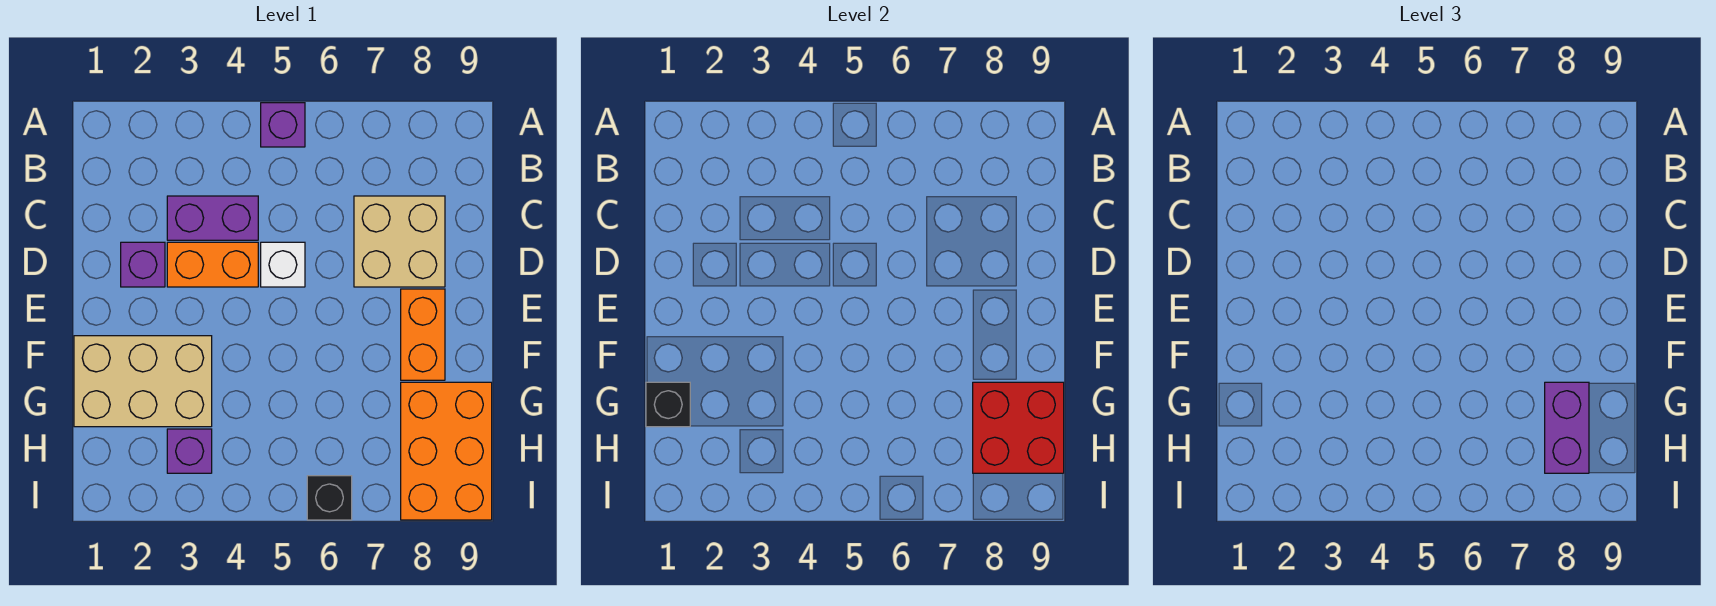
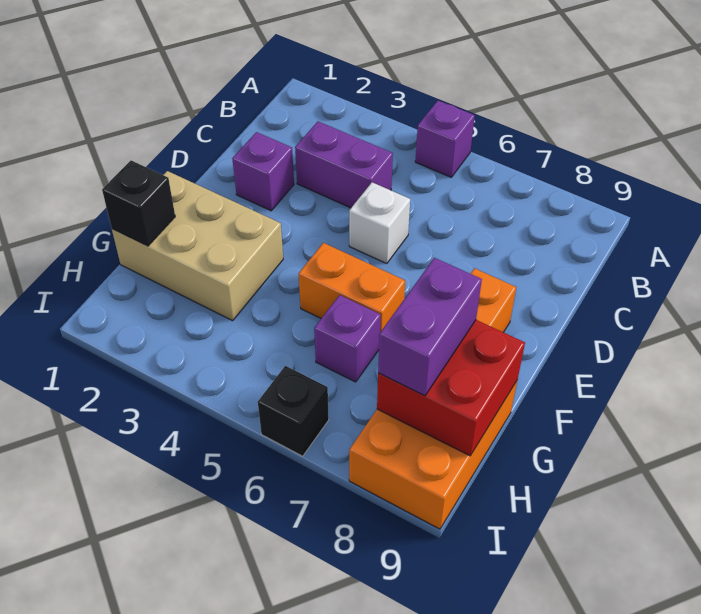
tan brick C7:D8 level 1 -> none
orange brick D3:D4 level 1 -> orange brick F5:F6 level 1
purple brick H3 level 1 -> purple brick G6 level 1

